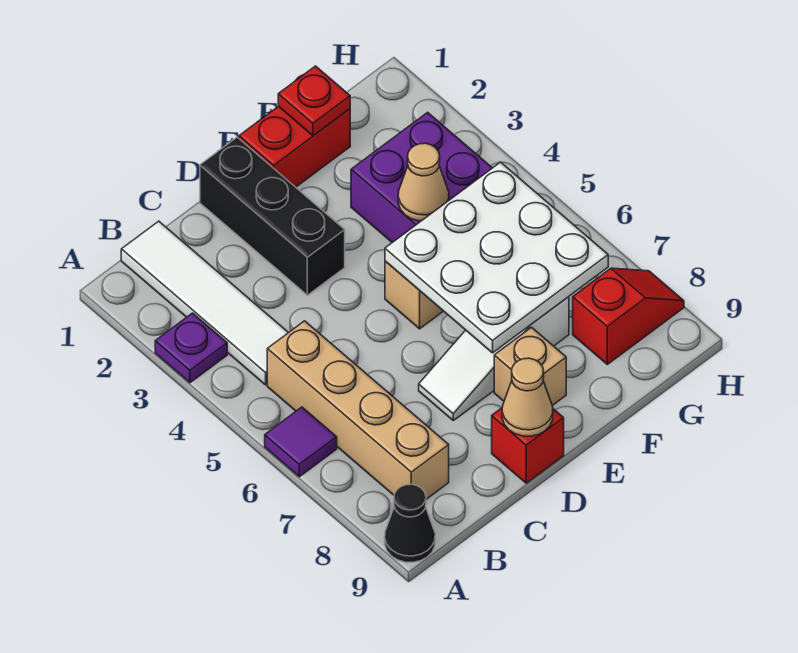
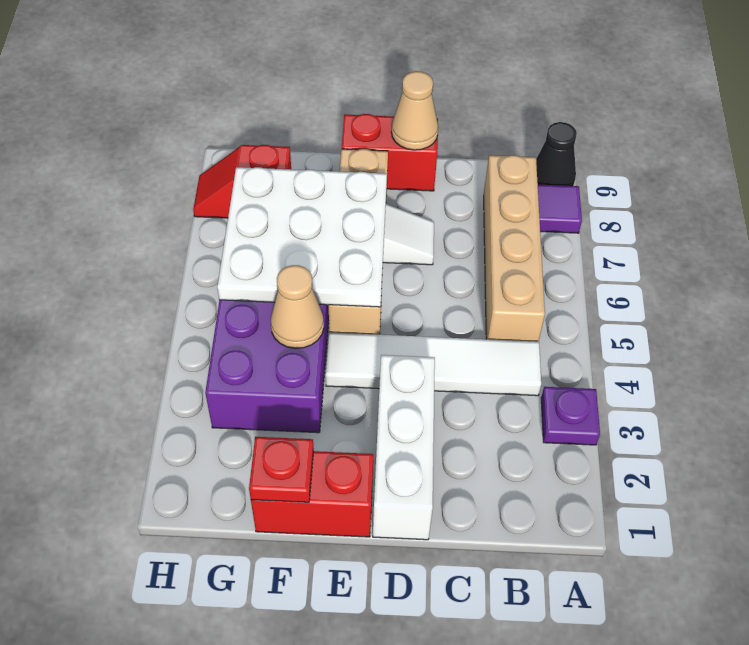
purple tile A6 level 1 -> purple tile A8 level 1
white tile B1:B4 level 1 -> white tile B4:E4 level 1
black brick D1:D3 level 1 -> white brick D1:D3 level 1
red brick D9 level 1 -> red brick D9:E9 level 1

